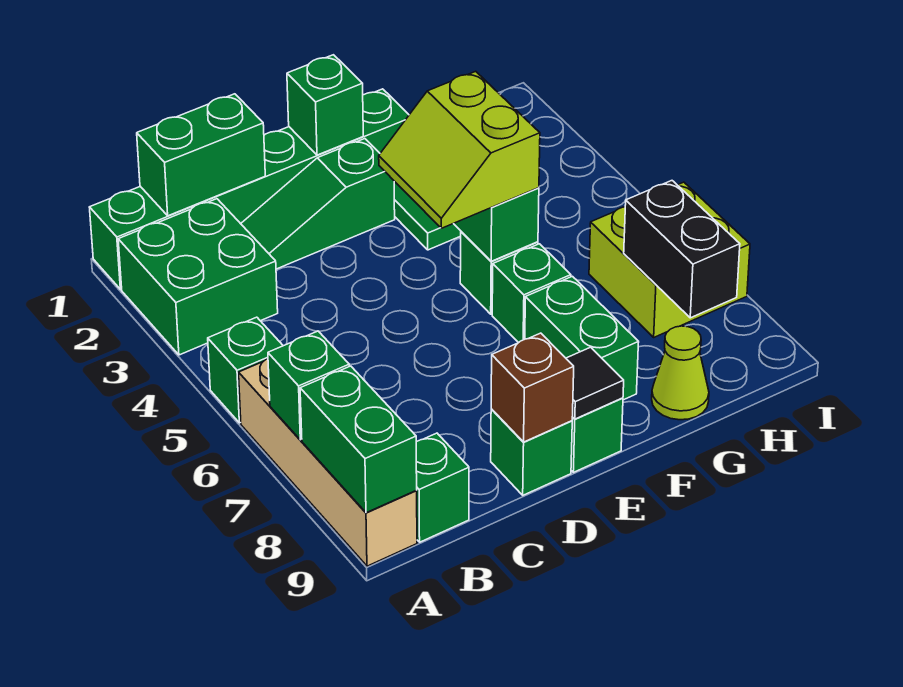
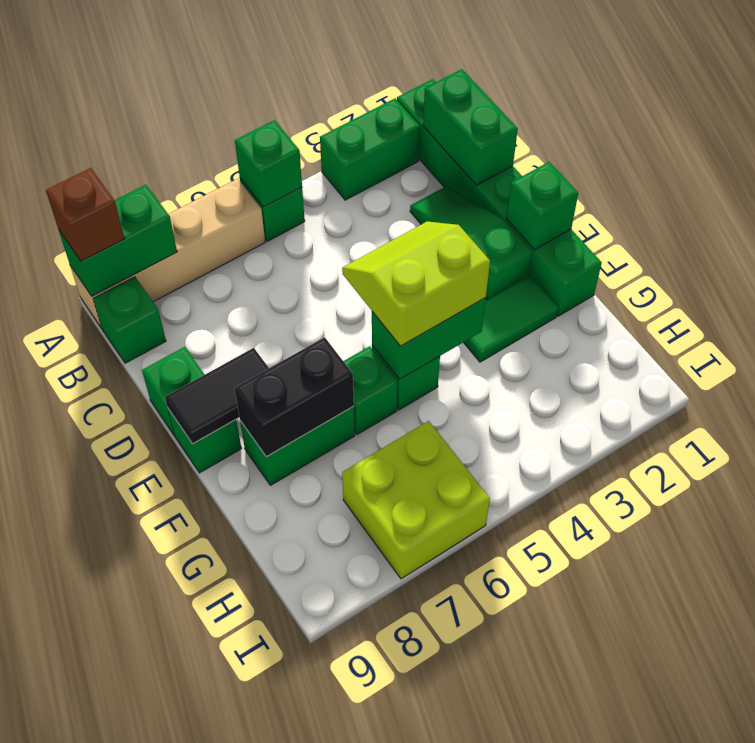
green brick A2:B3 level 1 -> green brick A2:A3 level 1
green brick A7 level 2 -> green brick A5 level 2
brown brick D9 level 2 -> brown brick A9 level 3
black tile E9 level 2 -> black tile E8:E9 level 2
lime cone G9 level 1 -> none
black brick H7:H8 level 2 -> black brick F7:F8 level 2

